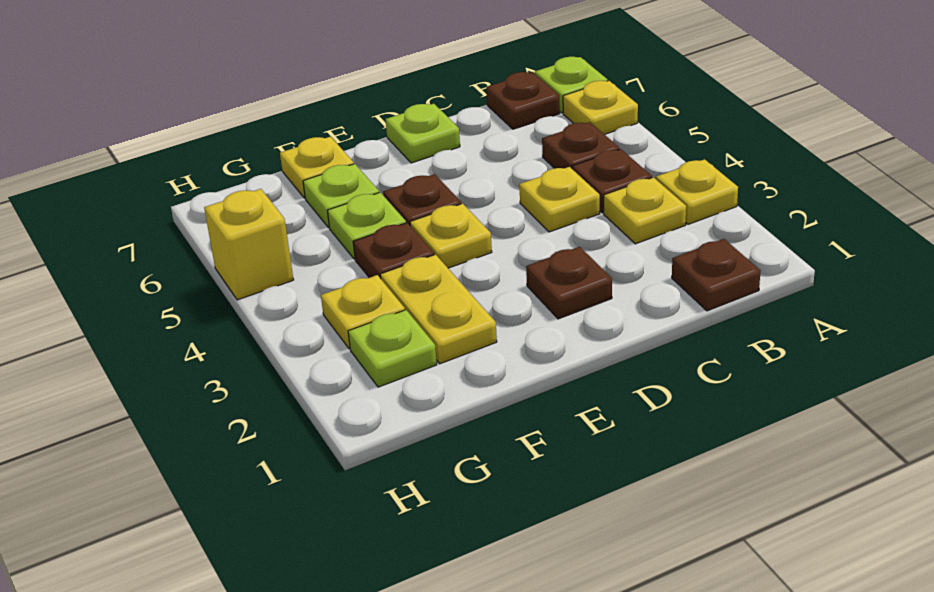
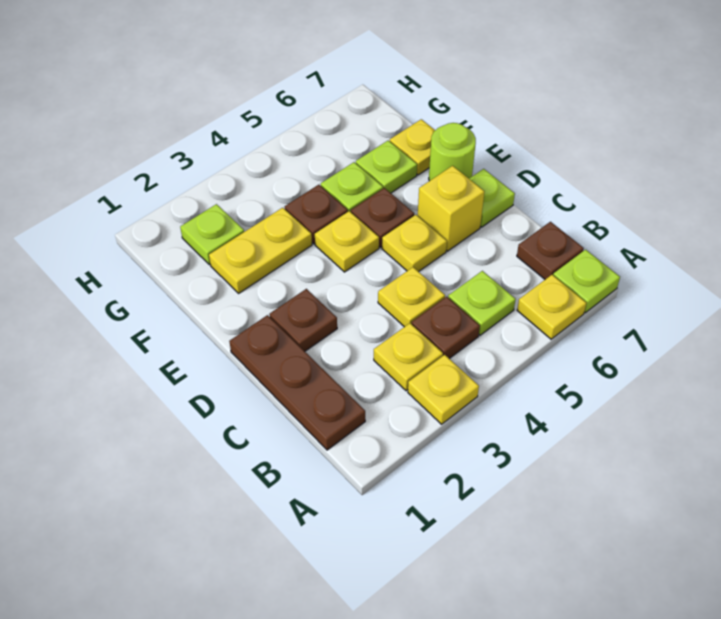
brown plate B1 level 1 -> brown plate B1:D1 level 1
brown plate B5 level 1 -> lime plate B5 level 1
none -> lime round brick E7 level 1
yellow plate G3 level 1 -> yellow plate D5 level 1
yellow brick H5 level 1 -> yellow brick D6 level 1

